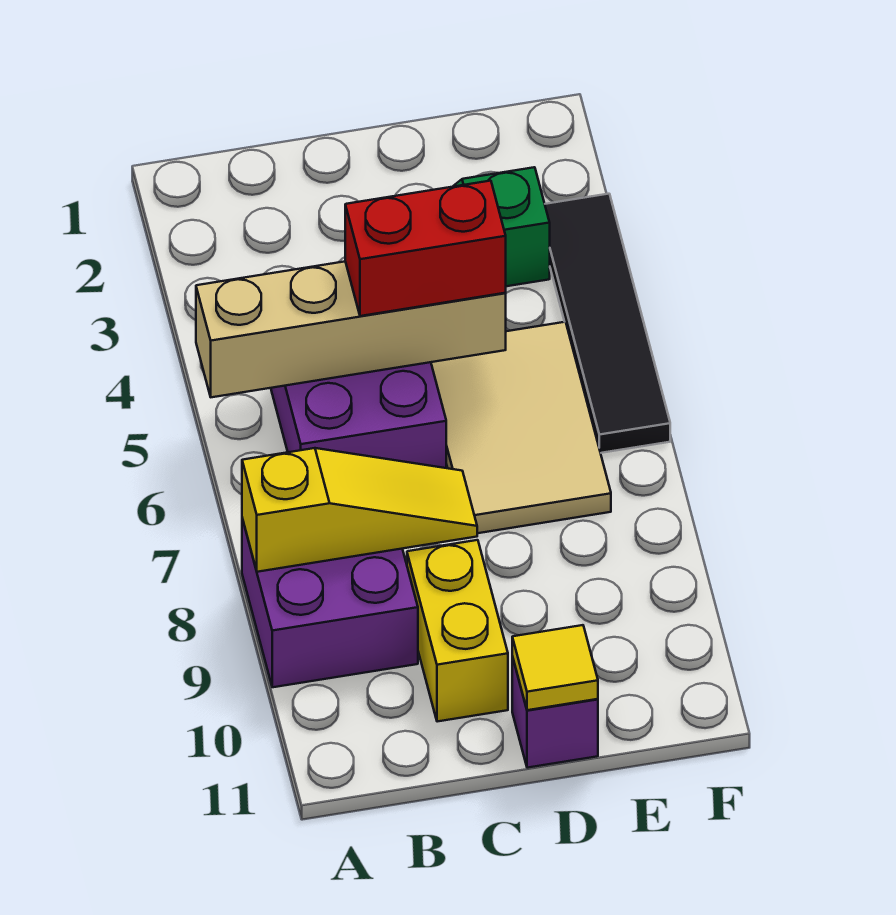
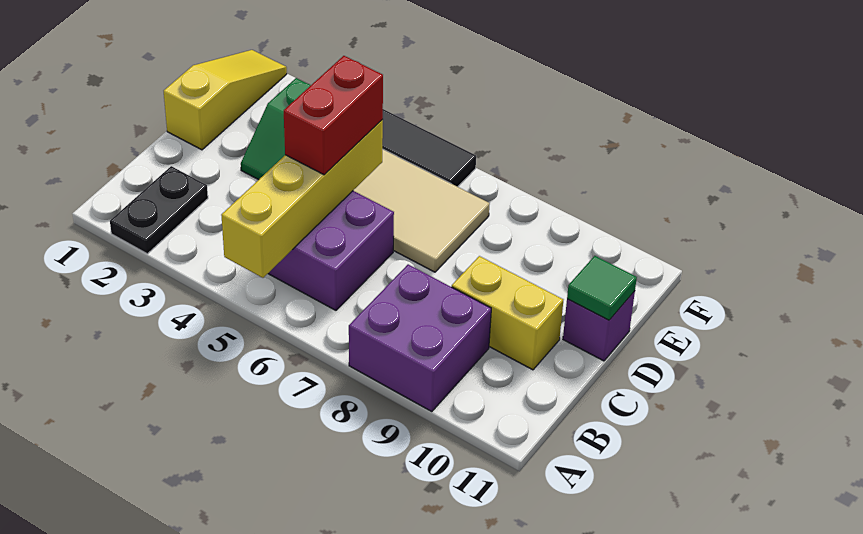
none -> black plate A2:B2 level 1
tan brick A5:D5 level 2 -> yellow brick A5:D5 level 2
yellow slope A8:C8 level 2 top A -> yellow slope D1:F1 level 1 top D
yellow tile D11 level 2 -> green tile D11 level 2

